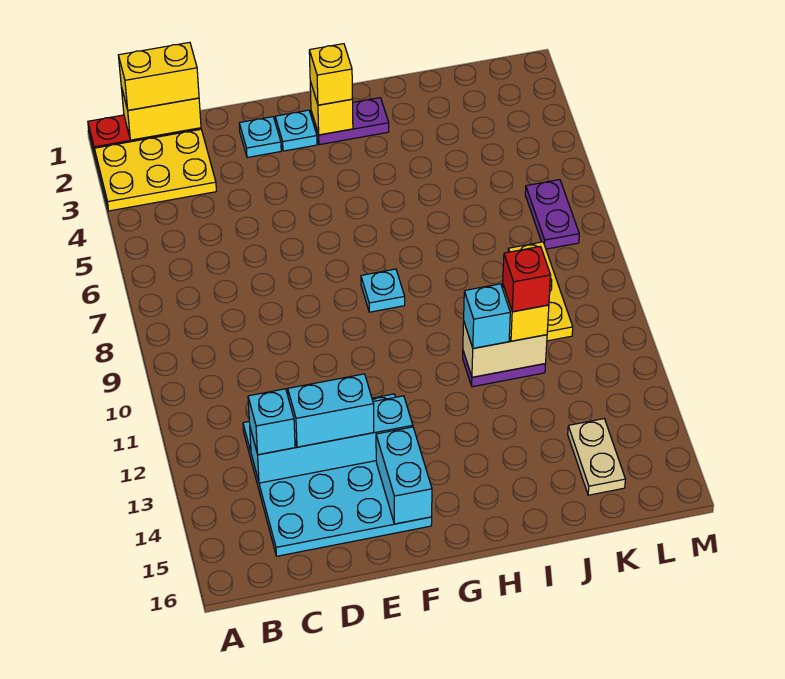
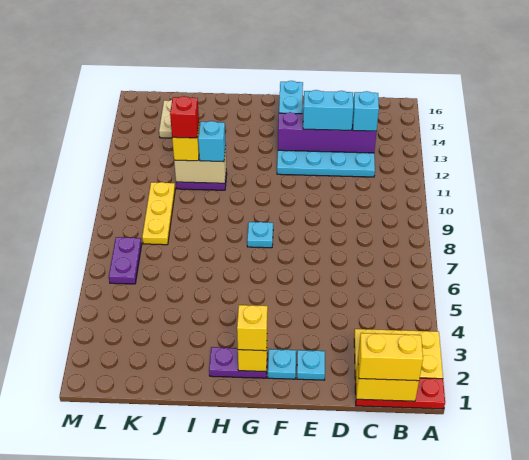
cyan brick C13:F13 level 2 -> purple brick C13:F13 level 2

